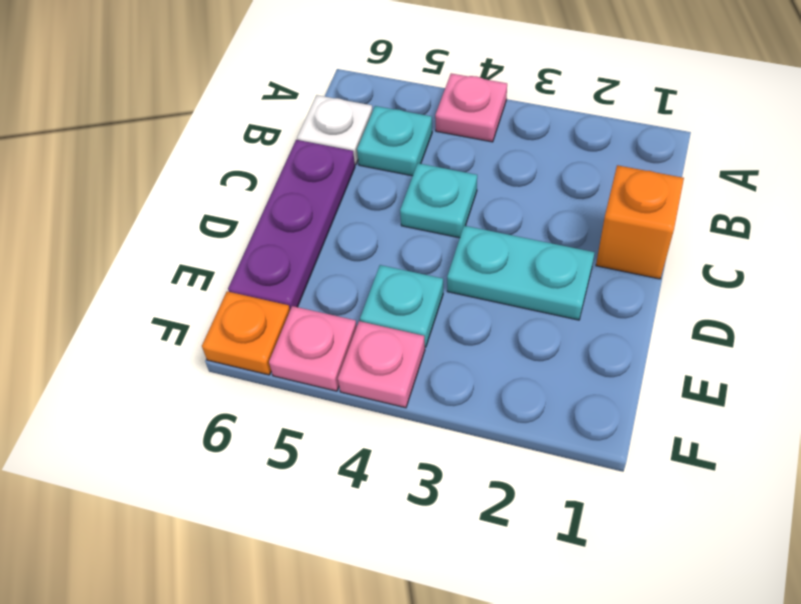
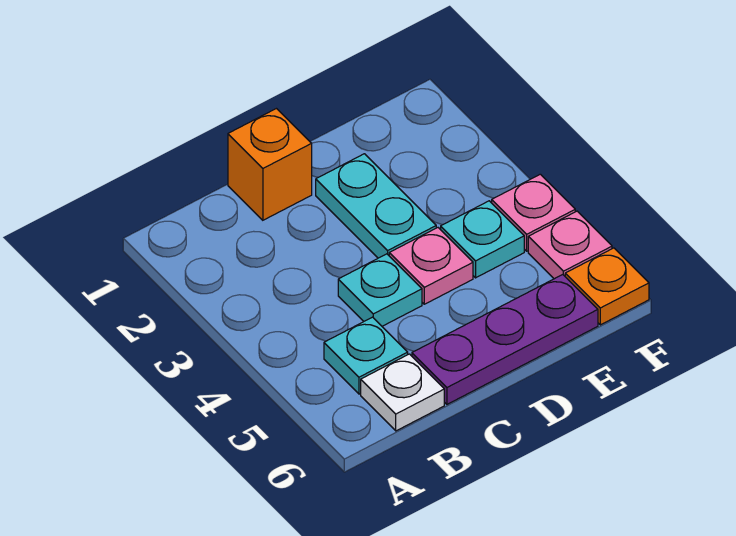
pink plate A4 level 1 -> pink plate D4 level 1

